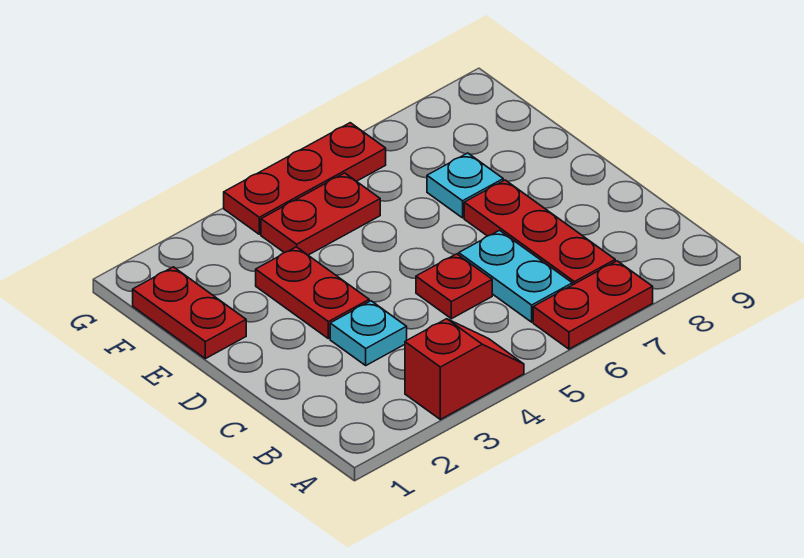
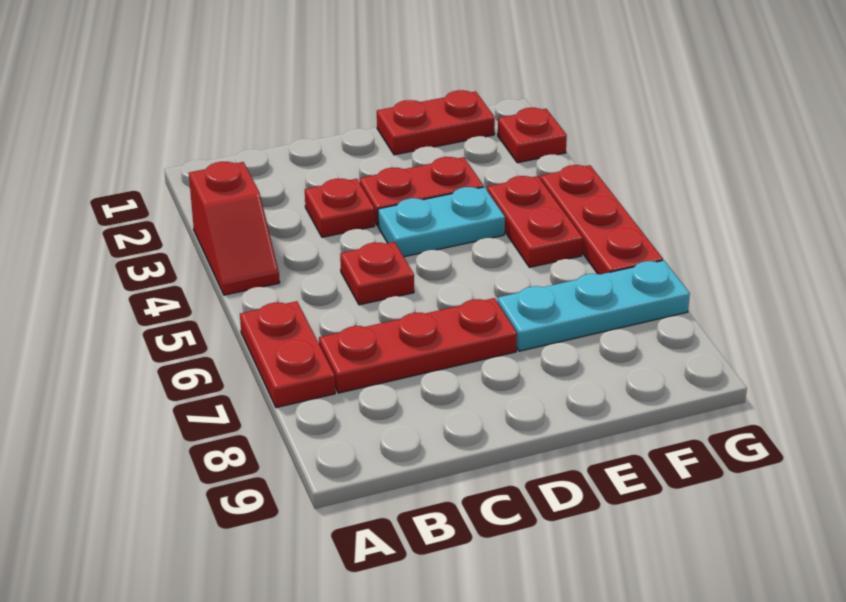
cyan plate B6:C6 level 1 -> cyan plate D4:E4 level 1
cyan plate C3 level 1 -> red plate C3 level 1
cyan plate E7 level 1 -> cyan plate E7:G7 level 1
none -> red plate G2 level 1

